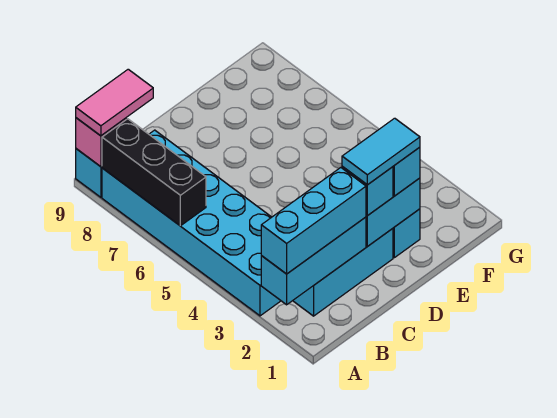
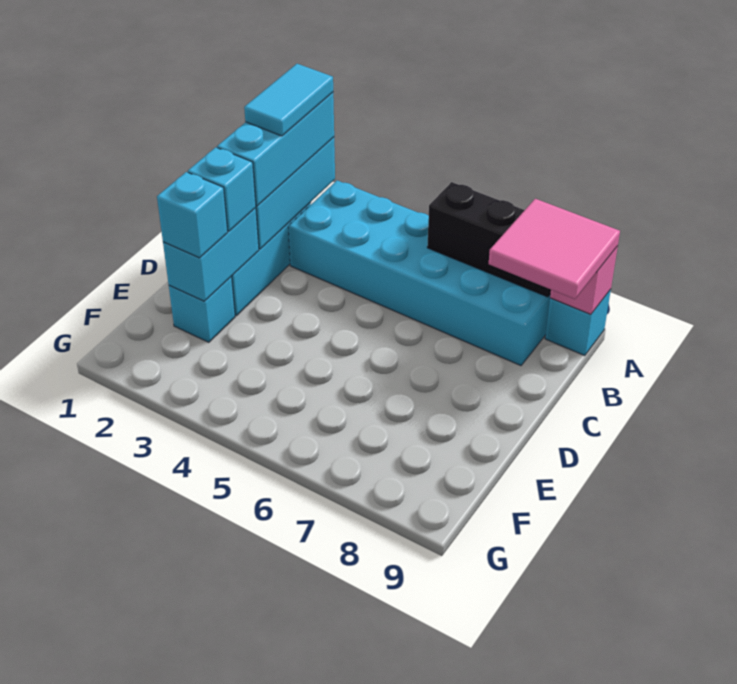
pink tile A9:B9 level 3 -> pink tile A8:B9 level 3
cyan tile D2:E2 level 4 -> cyan tile A2:B2 level 4

